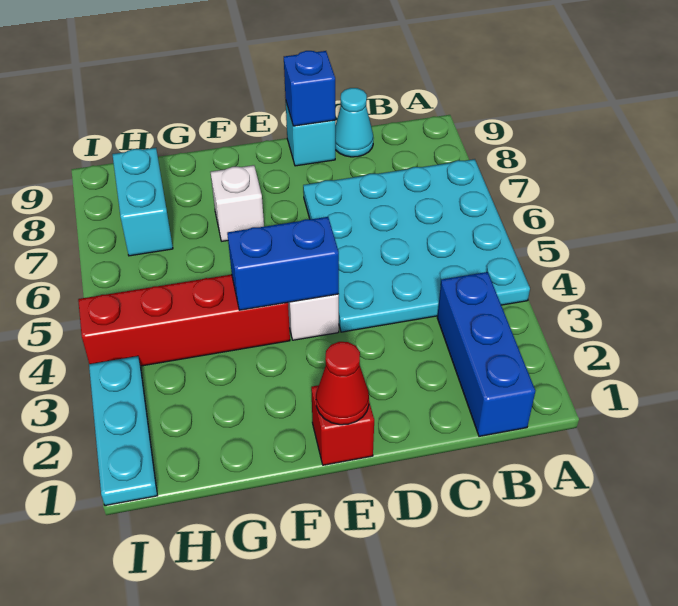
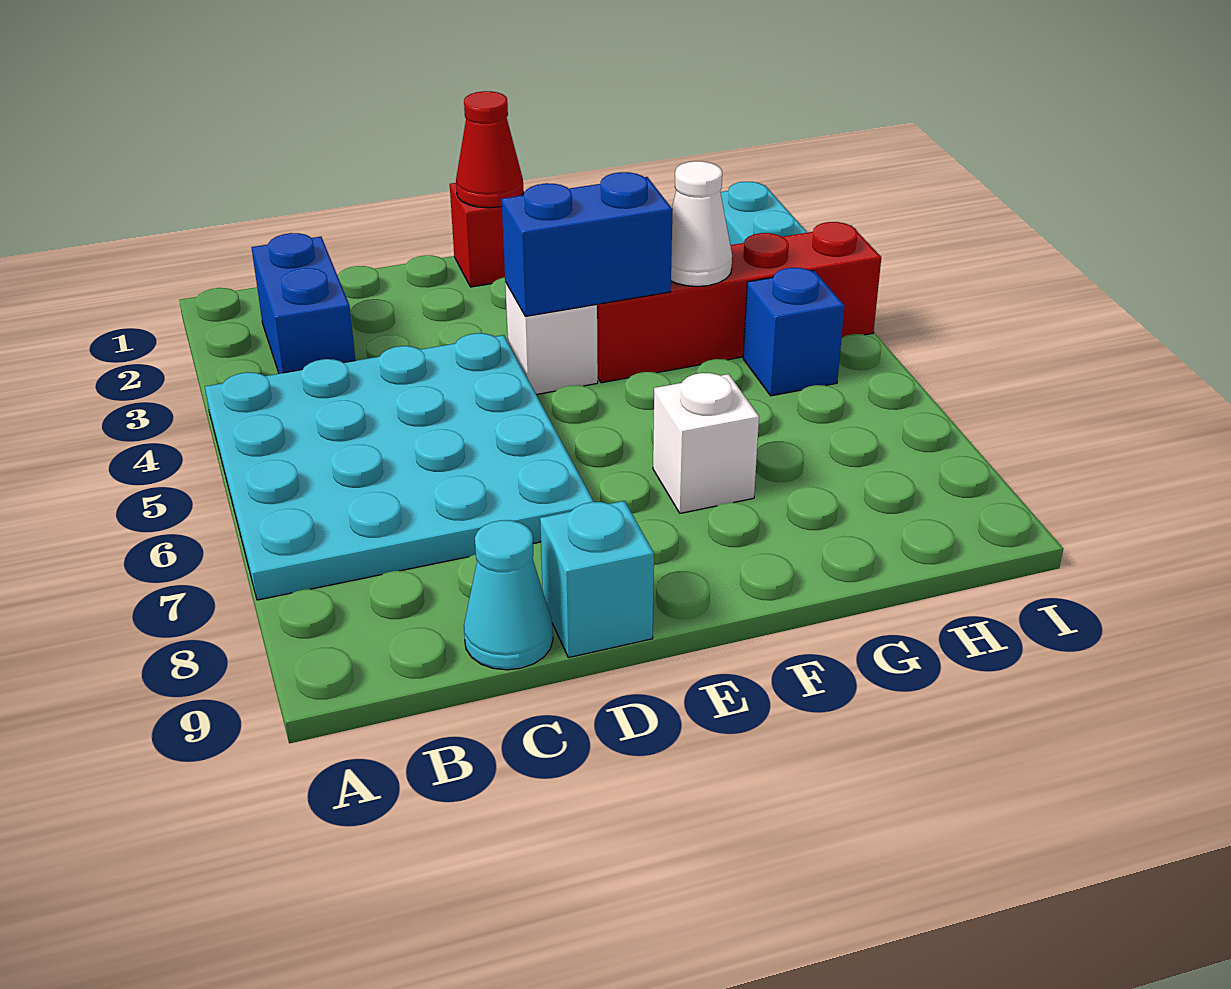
blue brick B1:B3 level 1 -> blue brick B2:B3 level 1
blue brick D9 level 2 -> blue brick H5 level 1
none -> white cone G4 level 2
cyan brick H7:H8 level 1 -> none

